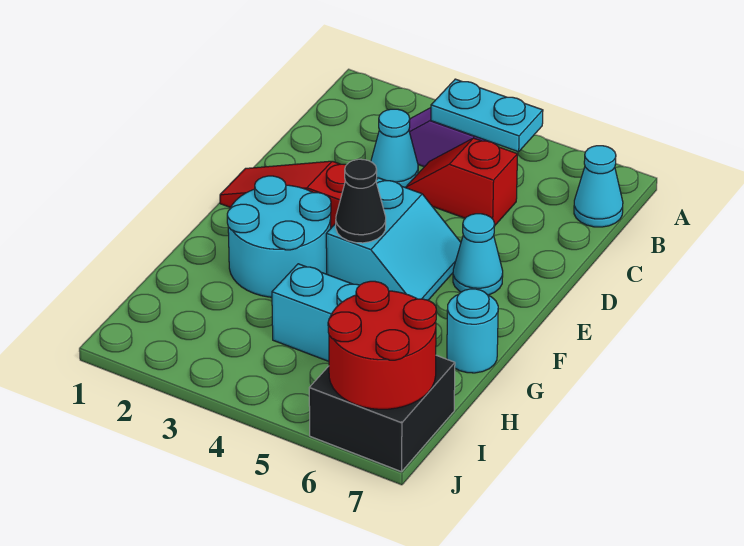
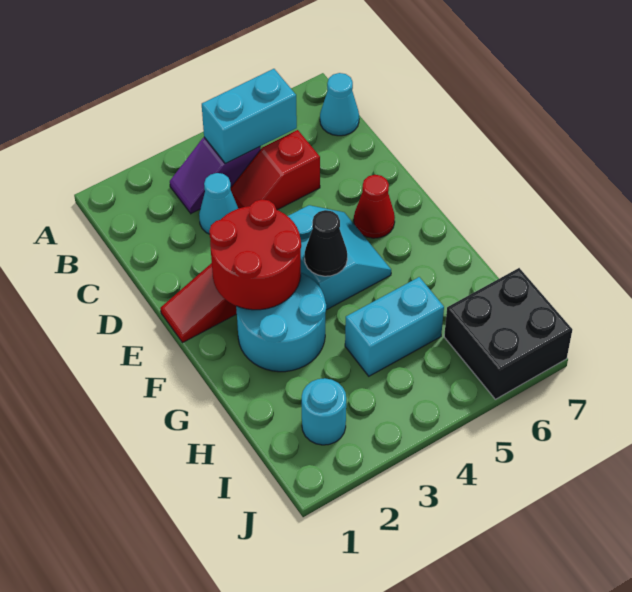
cyan plate B4:B5 level 2 -> cyan brick B4:B5 level 2
cyan cone E6 level 1 -> red cone E6 level 1
cyan round brick G7 level 1 -> cyan round brick I2 level 1
red round brick I6:J7 level 2 -> red round brick E2:F3 level 2

